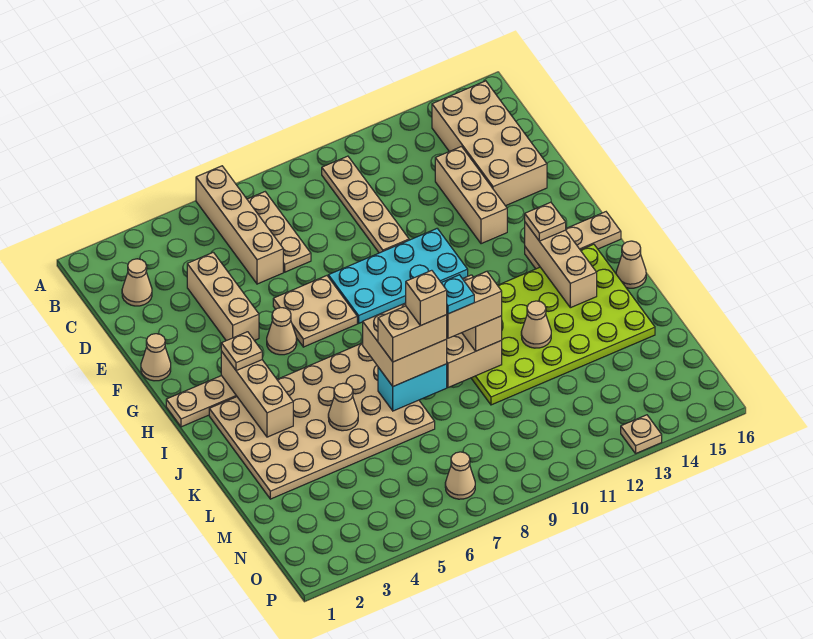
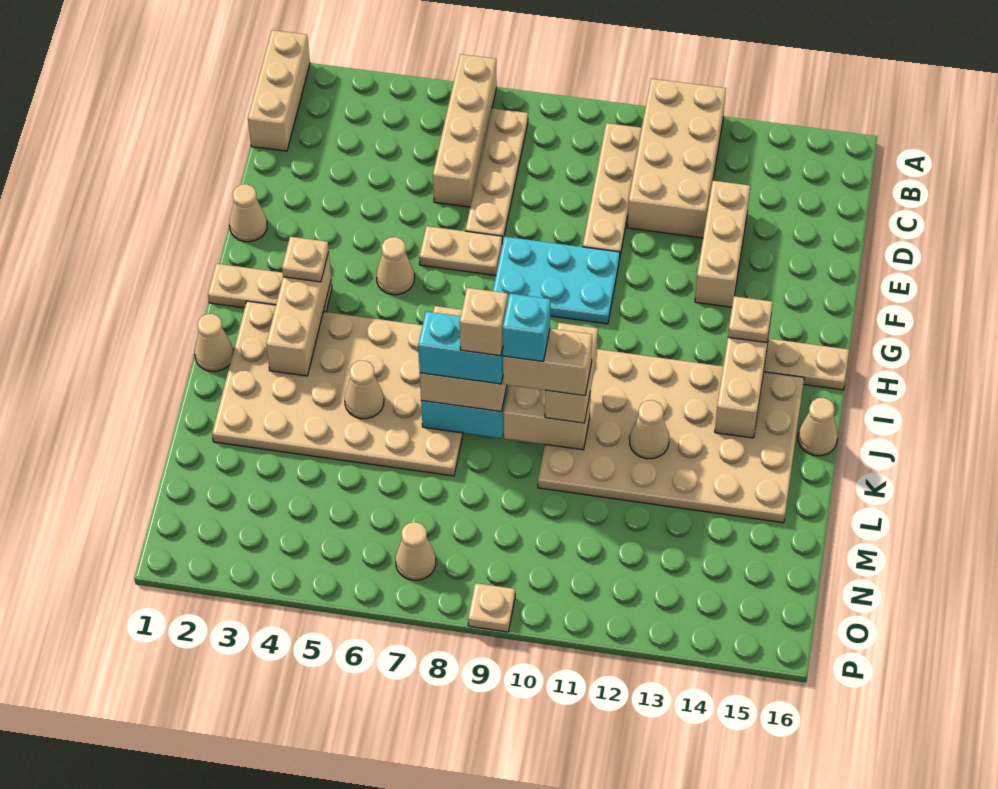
tan plate B7:D7 level 1 -> tan plate B7:E7 level 1
tan brick B14:E15 level 1 -> tan brick A11:D12 level 1
tan cone C2 level 1 -> tan cone J1 level 1
tan brick D4:F4 level 1 -> tan brick A1:C1 level 1
tan plate F6:G7 level 1 -> tan plate F6:F7 level 1
cyan plate F8:G11 level 1 -> cyan plate F8:G10 level 1
lime plate I10:L15 level 1 -> tan plate I10:L15 level 1
tan brick K7:K8 level 4 -> cyan brick K7:K8 level 4
cyan plate K9 level 5 -> cyan brick K9 level 5
tan plate P13 level 1 -> tan plate P9 level 1

